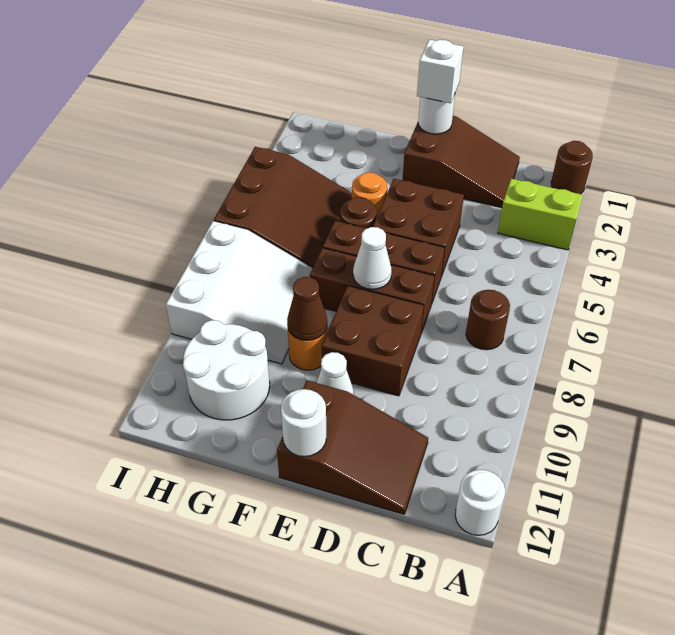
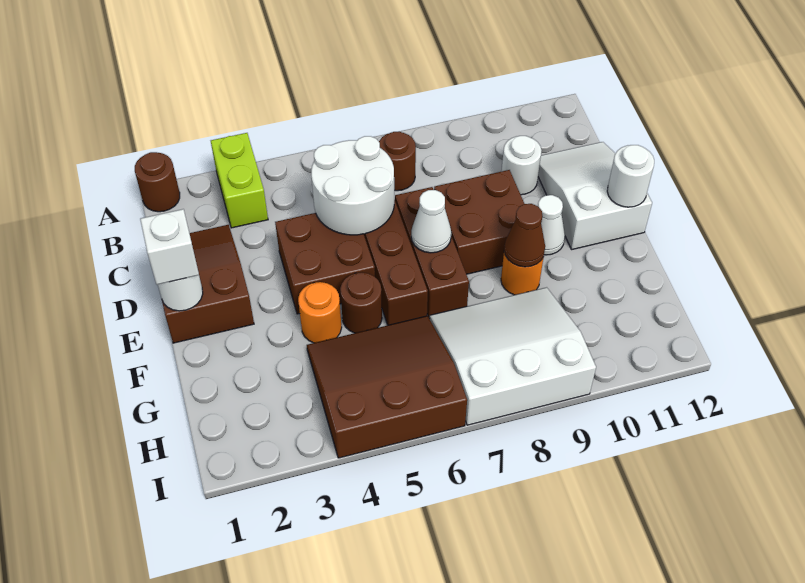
white round brick A12 level 1 -> white round brick C10 level 1
brown slope C11:E12 level 1 top E -> white slope C11:E12 level 1 top E
white round brick G10:H11 level 1 -> white round brick C5:D6 level 2

